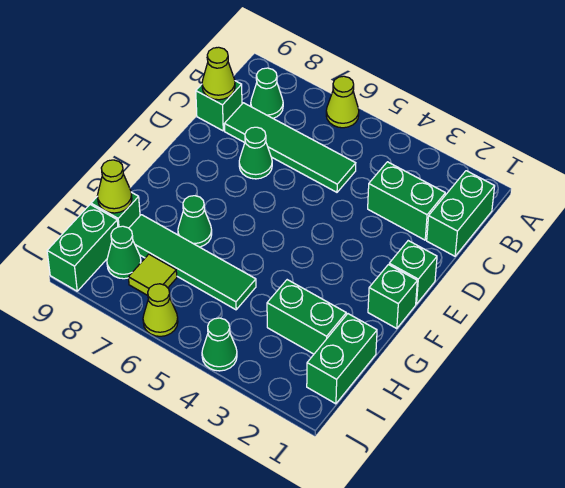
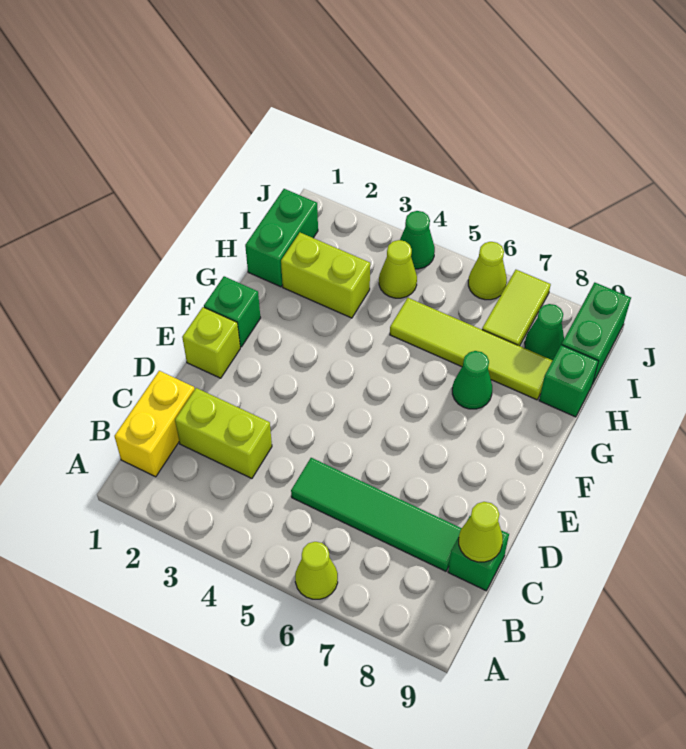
green brick B1:C1 level 1 -> yellow brick B1:C1 level 1
green cone B8 level 1 -> none
green brick C2:C3 level 1 -> lime brick C2:C3 level 1
green cone D7 level 1 -> none
green brick E1 level 1 -> lime brick E1 level 1
green brick H2:H3 level 1 -> lime brick H2:H3 level 1
green tile H5:H8 level 1 -> lime tile H5:H8 level 1
lime cone H9 level 2 -> lime cone I4 level 1
lime tile I7 level 1 -> lime tile I7:J7 level 1

